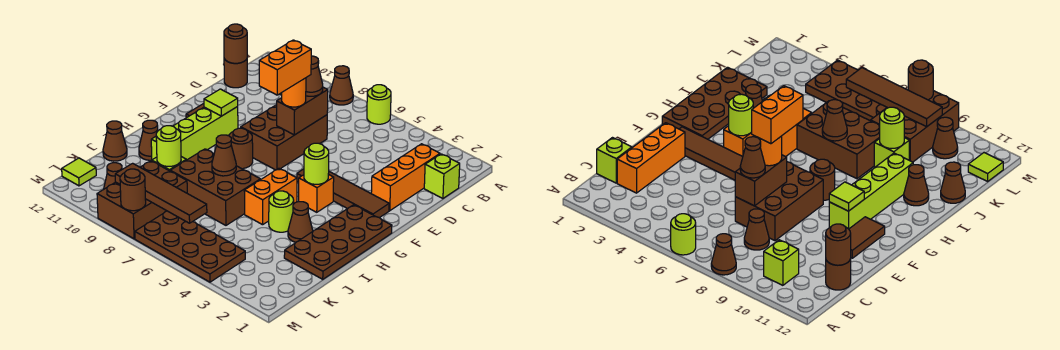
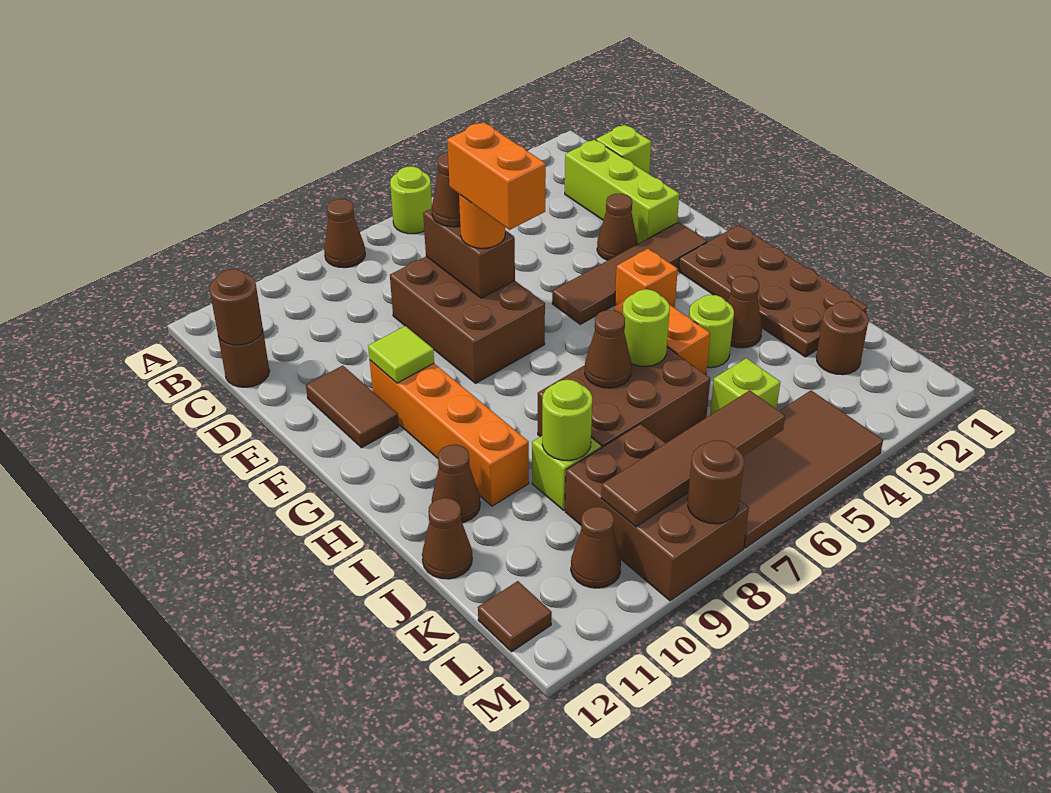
lime brick B10 level 1 -> lime brick K5 level 1
orange brick C2:E2 level 1 -> lime brick C2:E2 level 1
brown cone C8 level 1 -> brown cone E3 level 1
lime brick F10:I10 level 1 -> orange brick F10:I10 level 1
lime round brick G4 level 2 -> lime round brick I6 level 2
brown round brick G8 level 1 -> brown round brick K2 level 1
brown plate L4:M7 level 1 -> brown tile L4:M7 level 1
lime tile L12 level 1 -> brown tile L12 level 1

